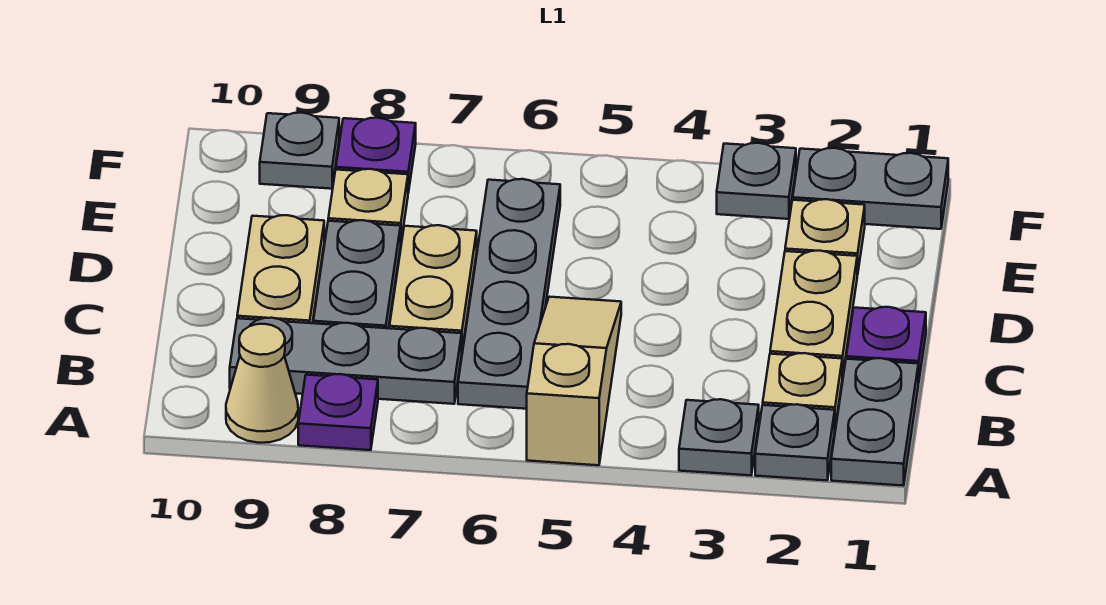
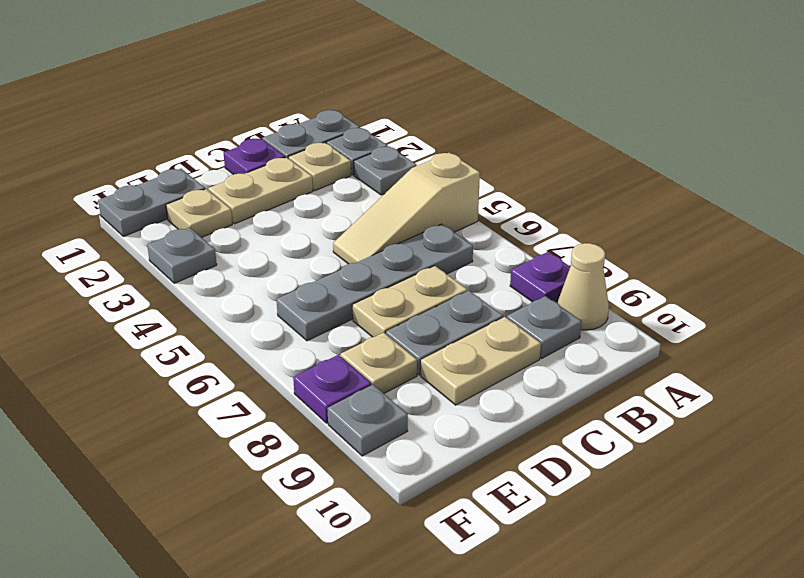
grey plate B7:B9 level 1 -> grey plate B9 level 1
grey plate F1:F2 level 1 -> grey plate E1:F1 level 1

